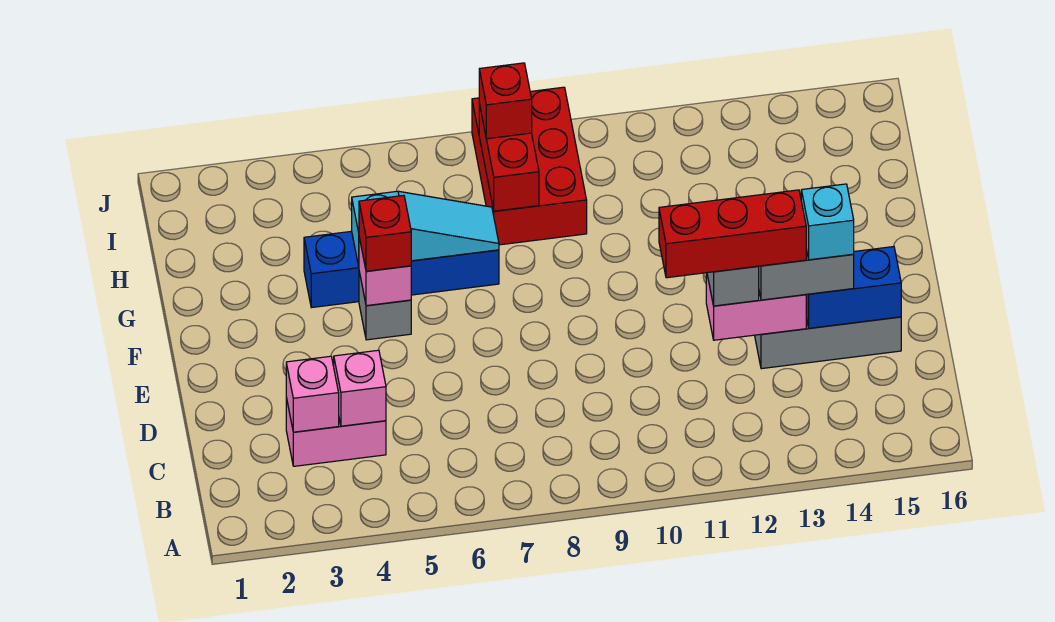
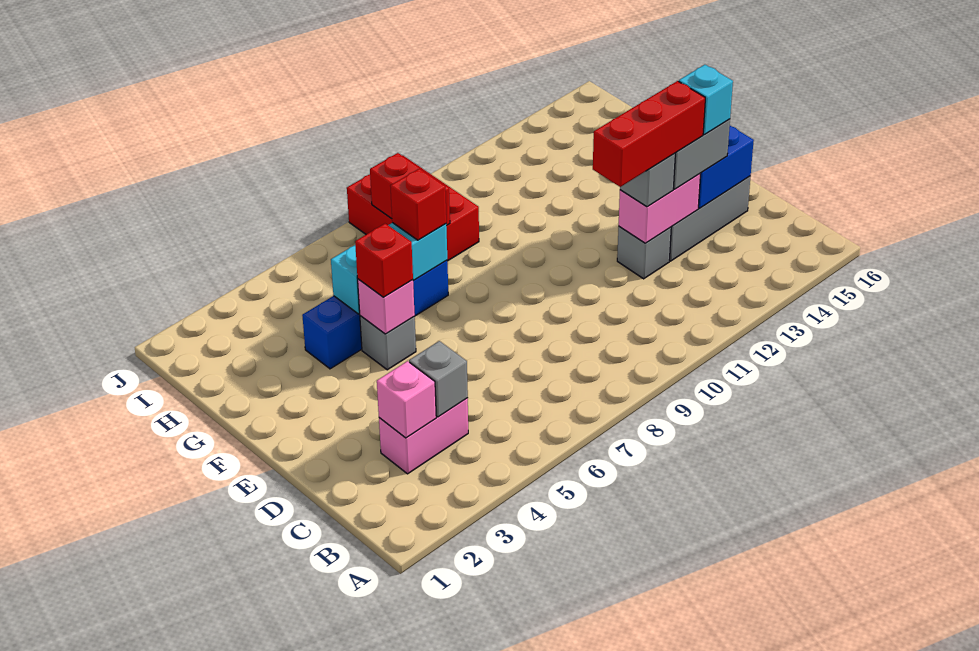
pink brick C4 level 2 -> grey brick C4 level 2
none -> grey brick D12 level 1
cyan slope G5:G7 level 2 top 5 -> cyan brick G5:G7 level 2
red brick I8 level 3 -> red brick G7 level 3

